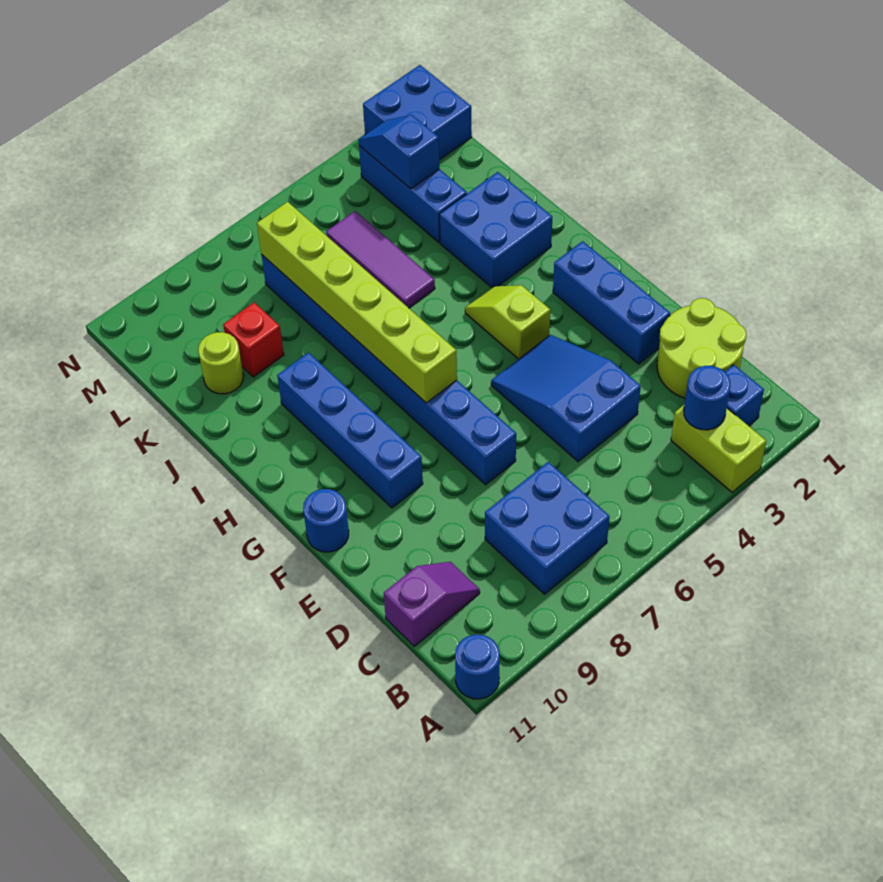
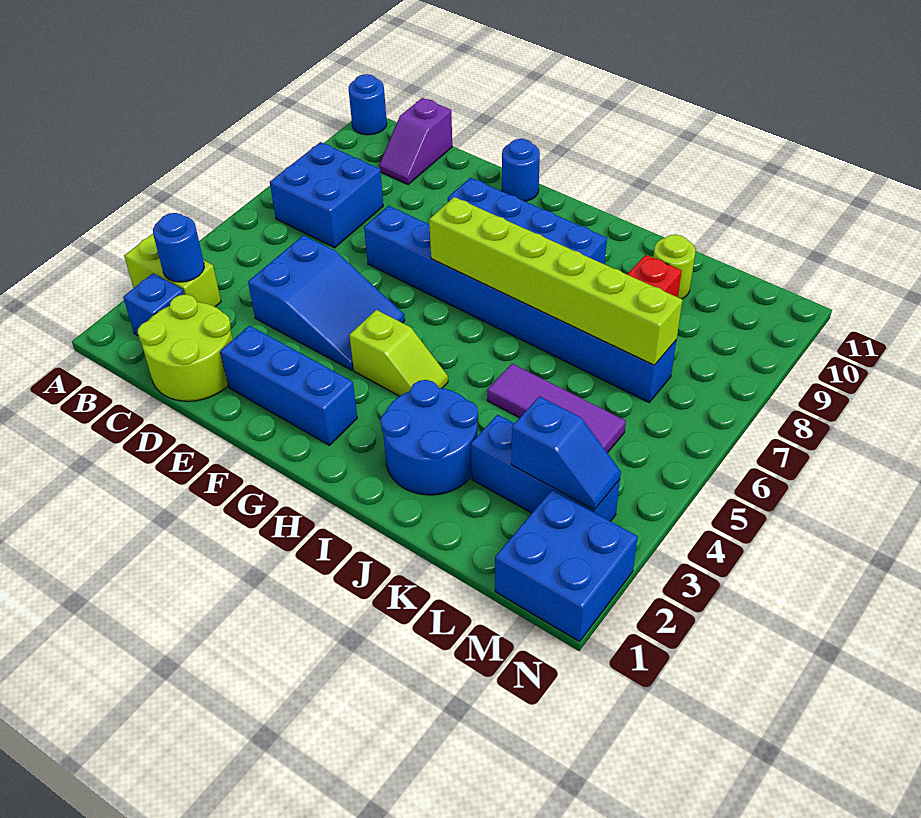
blue brick I2:J3 level 1 -> blue round brick I2:J3 level 1

